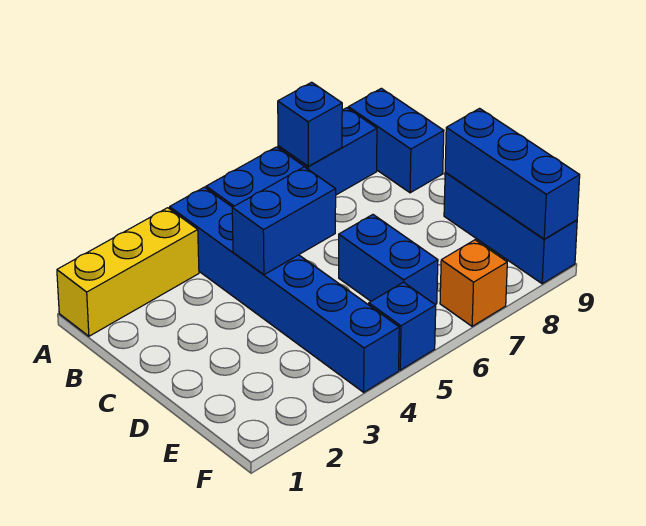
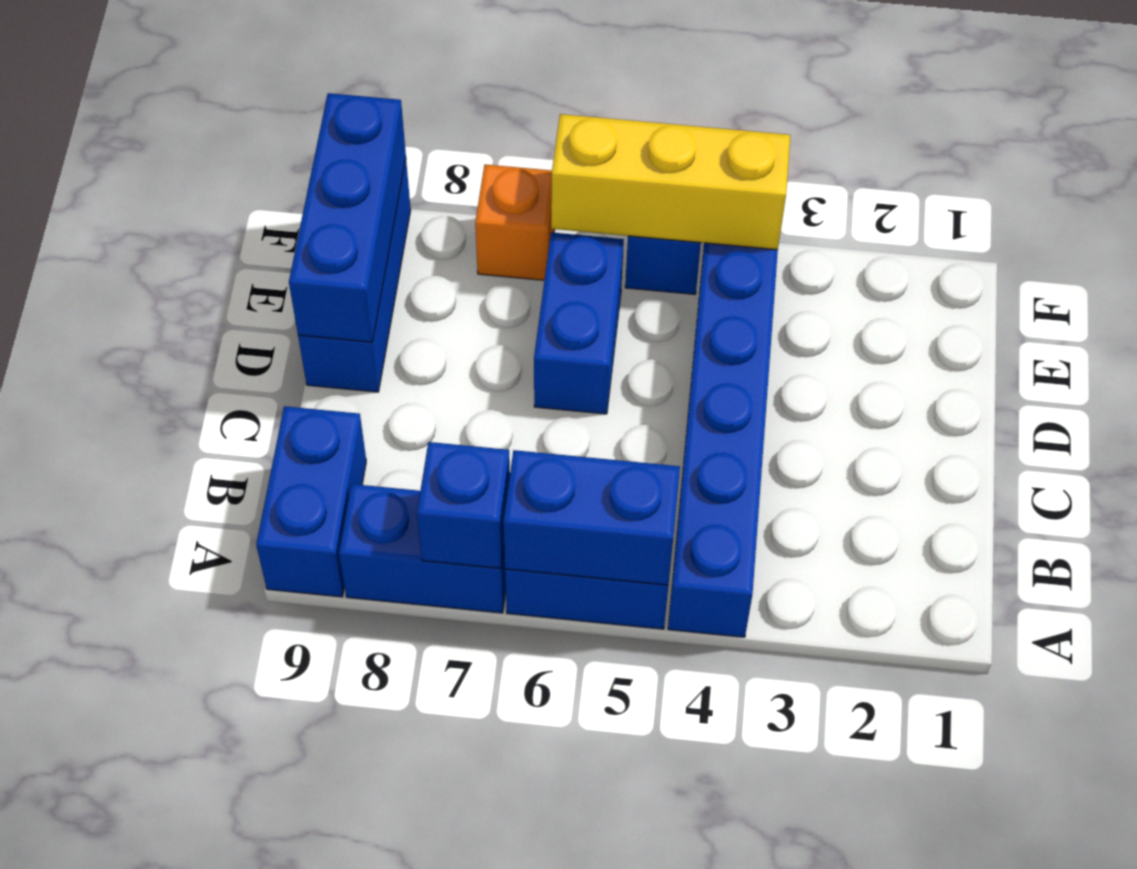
yellow brick A1:A3 level 1 -> yellow brick F4:F6 level 2
blue brick C4:C5 level 2 -> blue brick A5:A6 level 2

